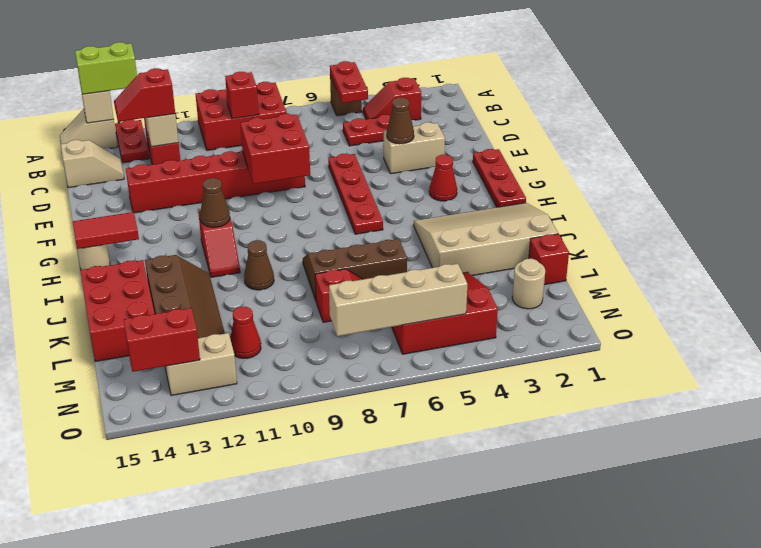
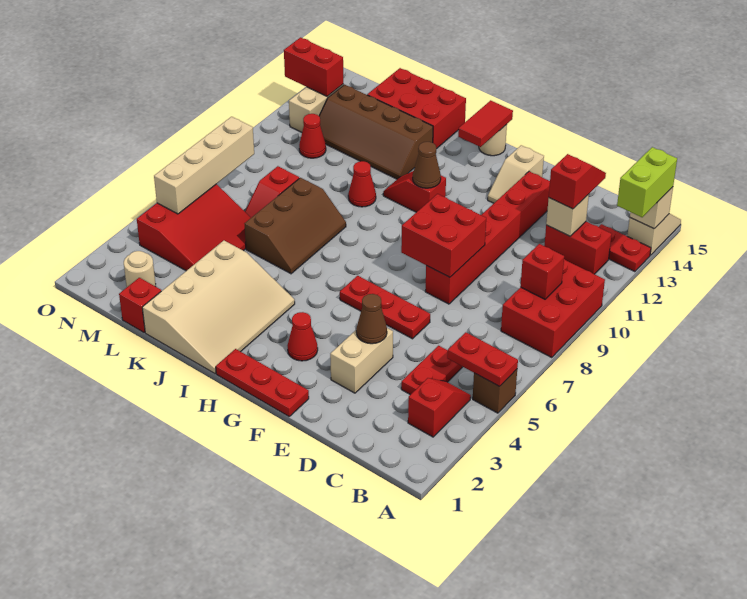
tan slope C14:C15 level 1 top 15 -> tan slope F13:F14 level 1 top 14
red plate E6:H6 level 1 -> red plate E6:G6 level 1
brown cone J10 level 1 -> red cone J10 level 1
red brick N13:N14 level 2 -> red brick N13:O13 level 2

